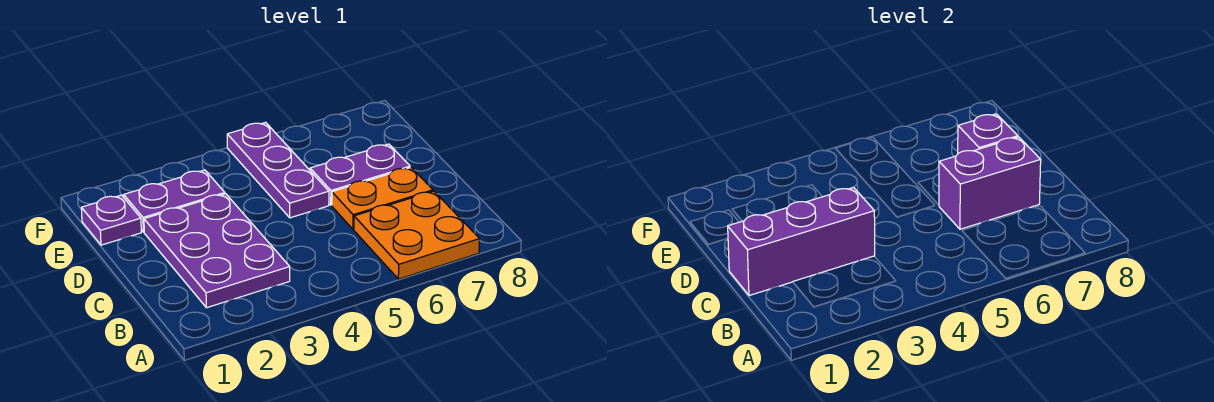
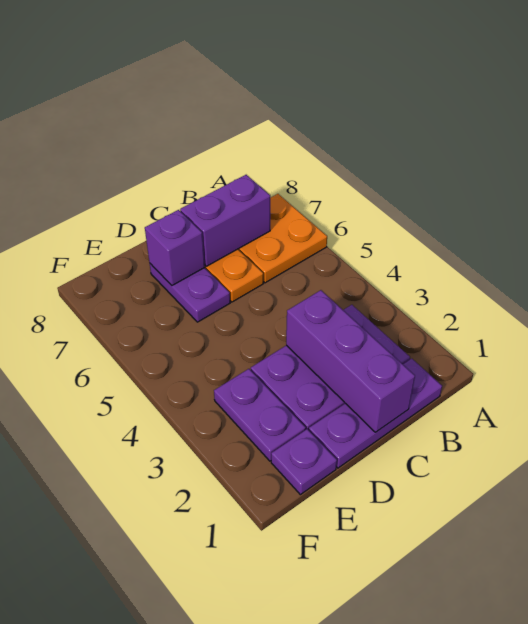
purple brick C6:C7 level 2 -> purple brick B7:C7 level 2
purple plate D5:F5 level 1 -> purple plate B1:D1 level 1

